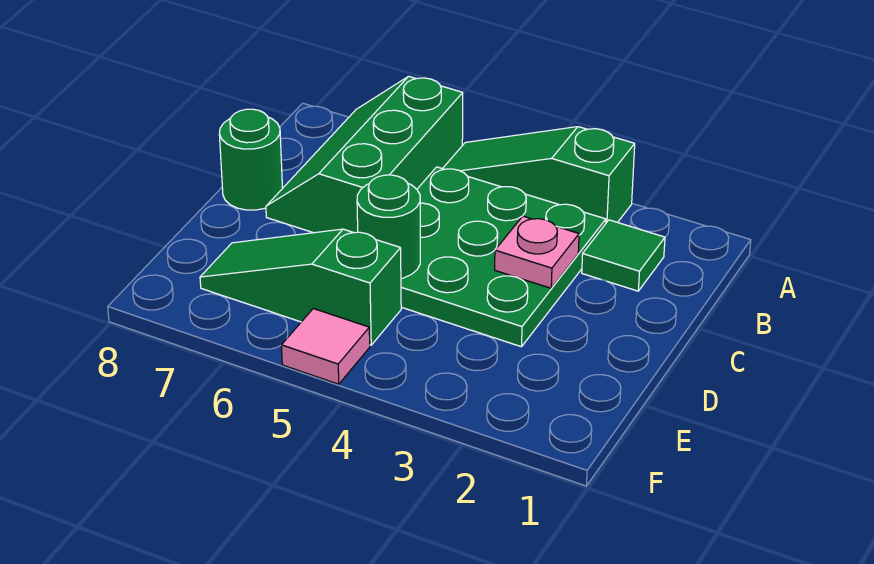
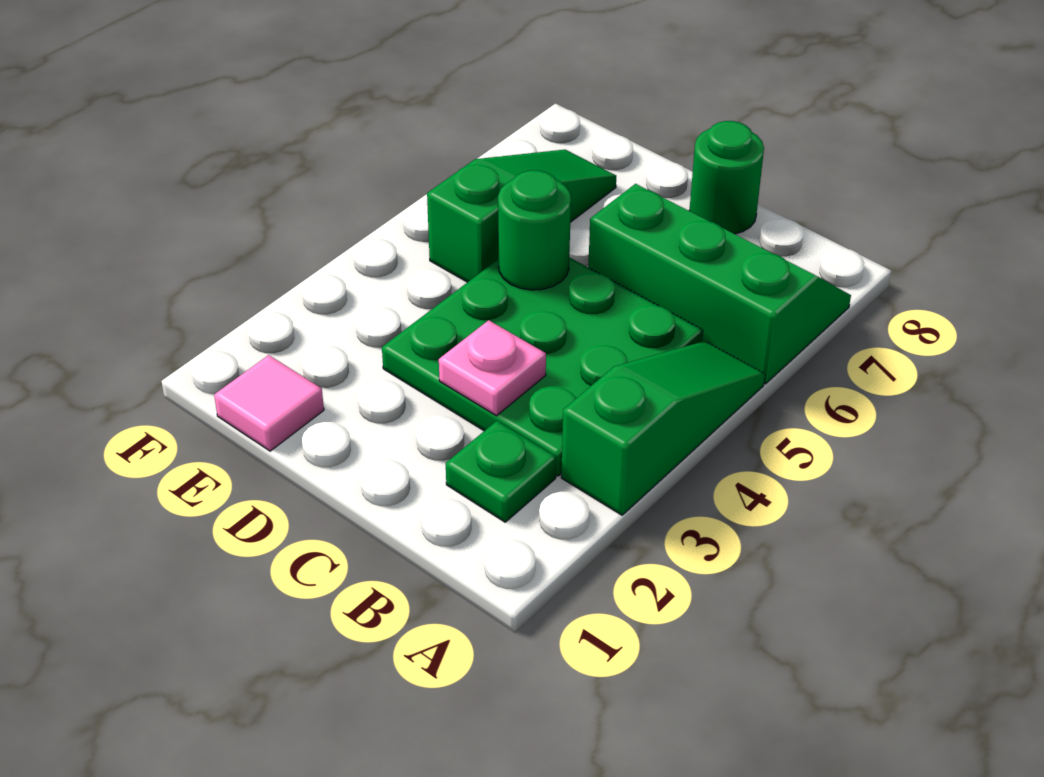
green tile B2 level 1 -> green plate B2 level 1
pink tile F5 level 1 -> pink tile E1 level 1

